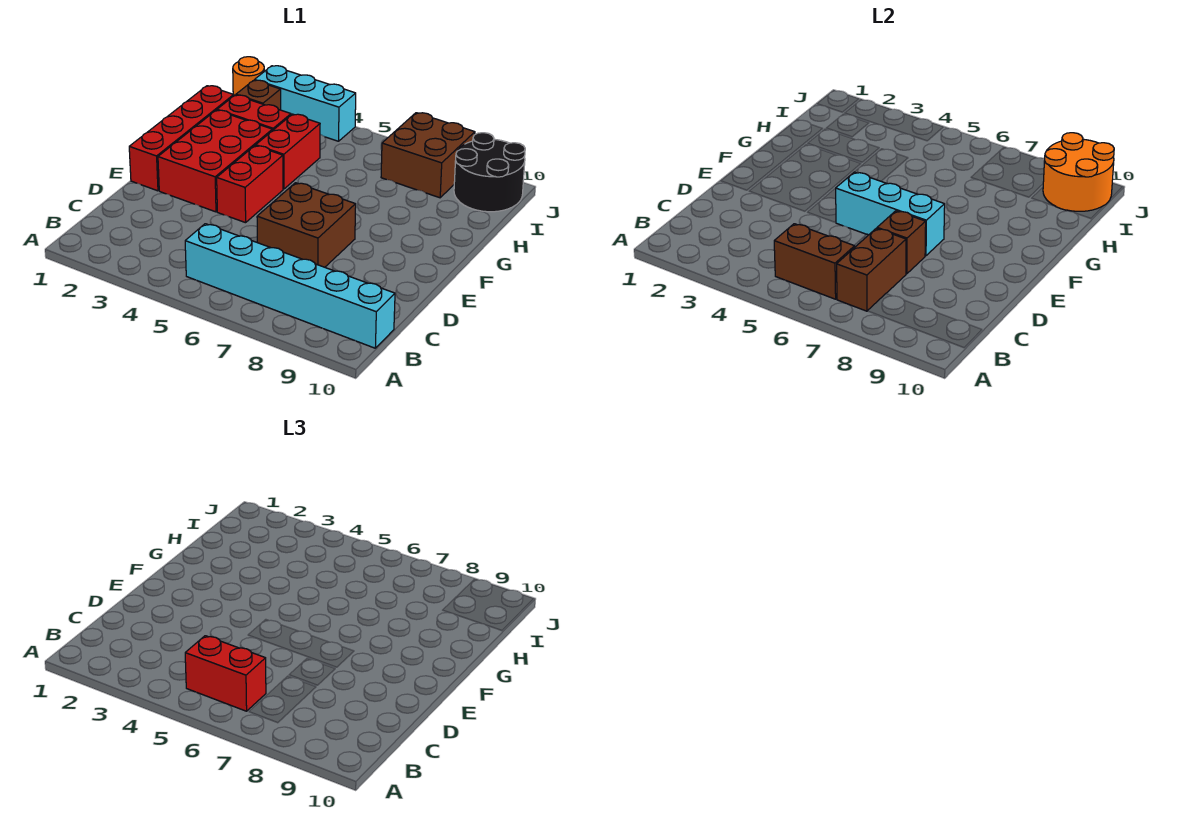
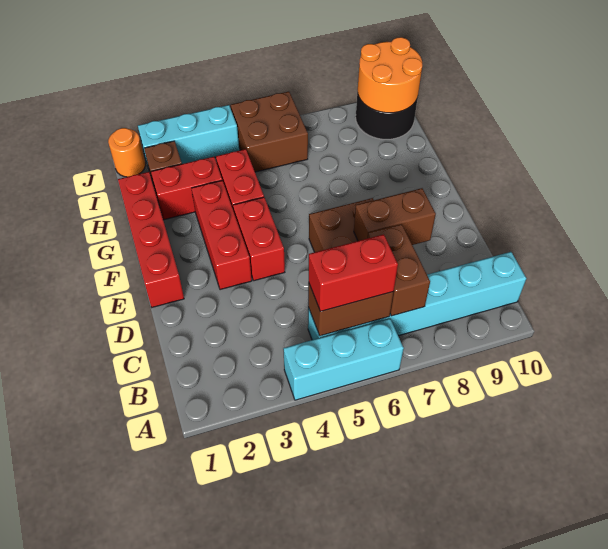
brown brick D7 level 2 -> brown brick D7:D8 level 2
red brick E2:G3 level 1 -> red brick E3:G3 level 1
cyan brick E5:E7 level 2 -> cyan brick A4:A6 level 1
brown brick I7:J8 level 1 -> brown brick I5:J6 level 1

